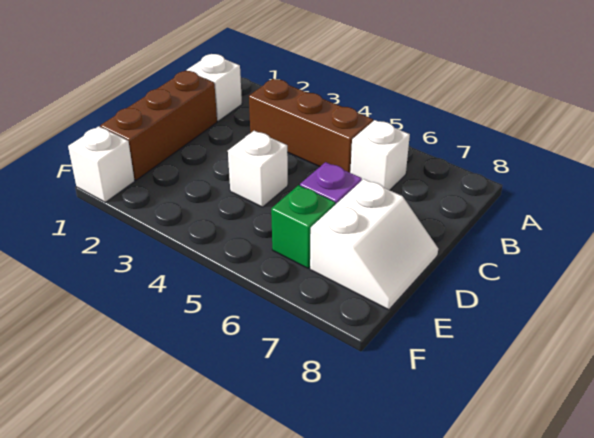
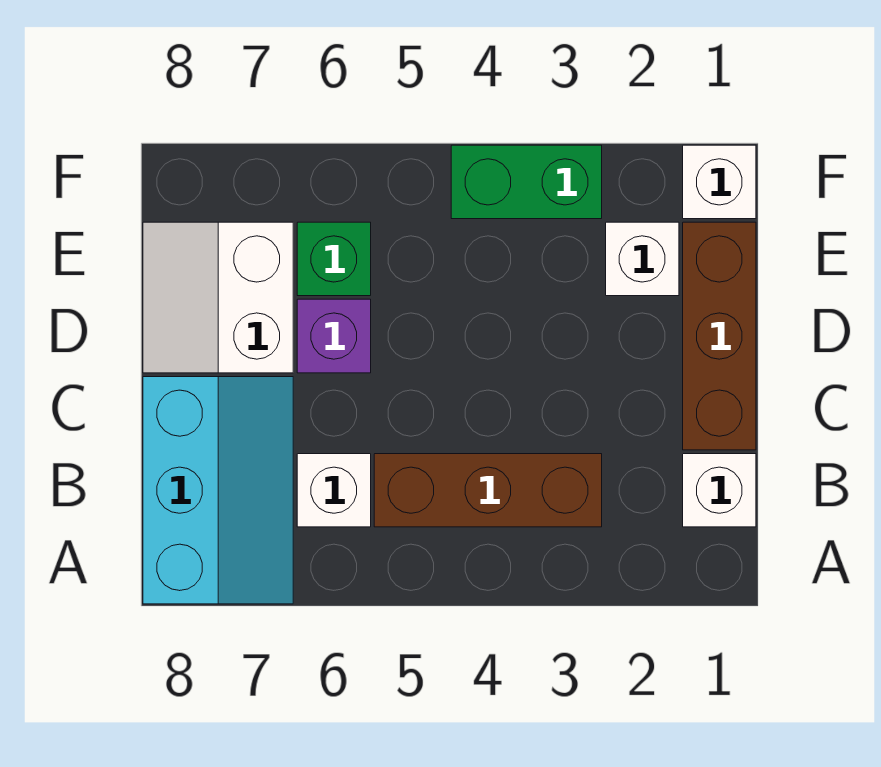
none -> cyan slope A7:C8 level 1 top 8
white brick D4 level 1 -> white brick E2 level 1
none -> green brick F3:F4 level 1

